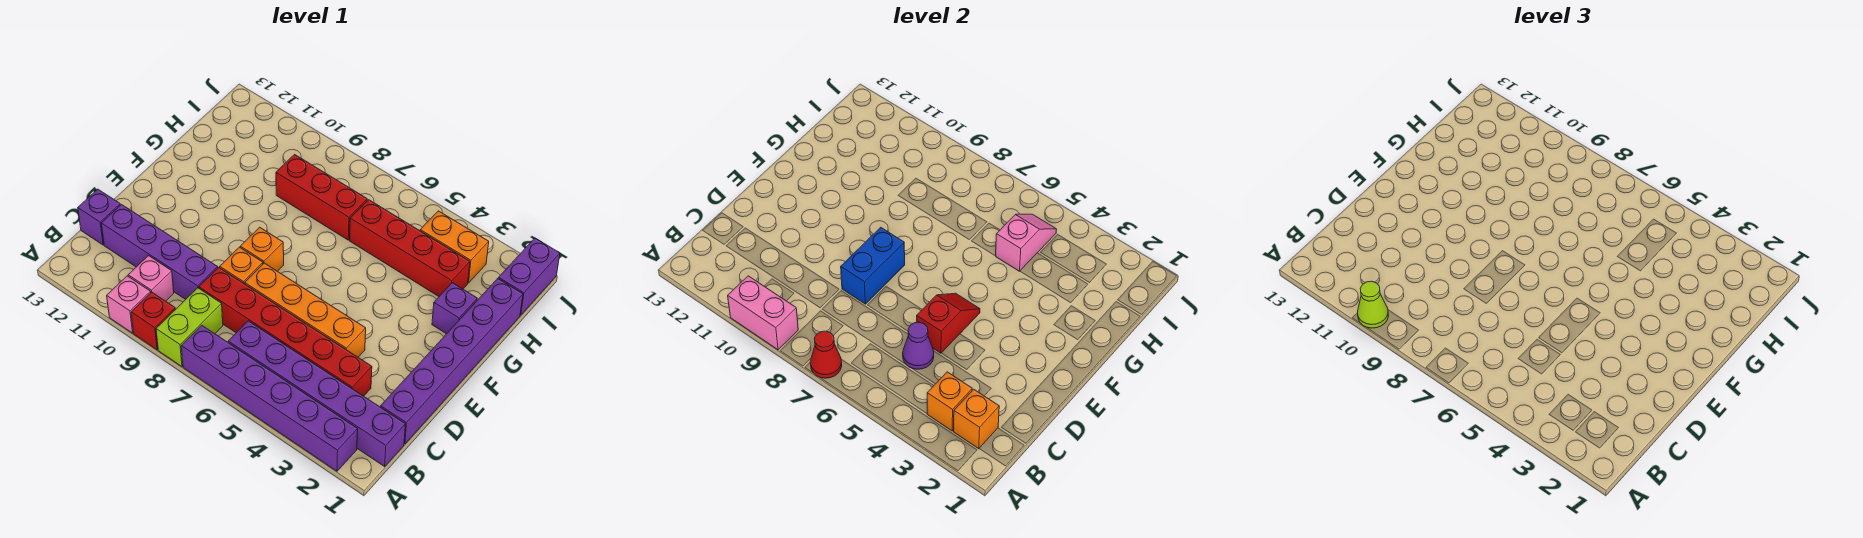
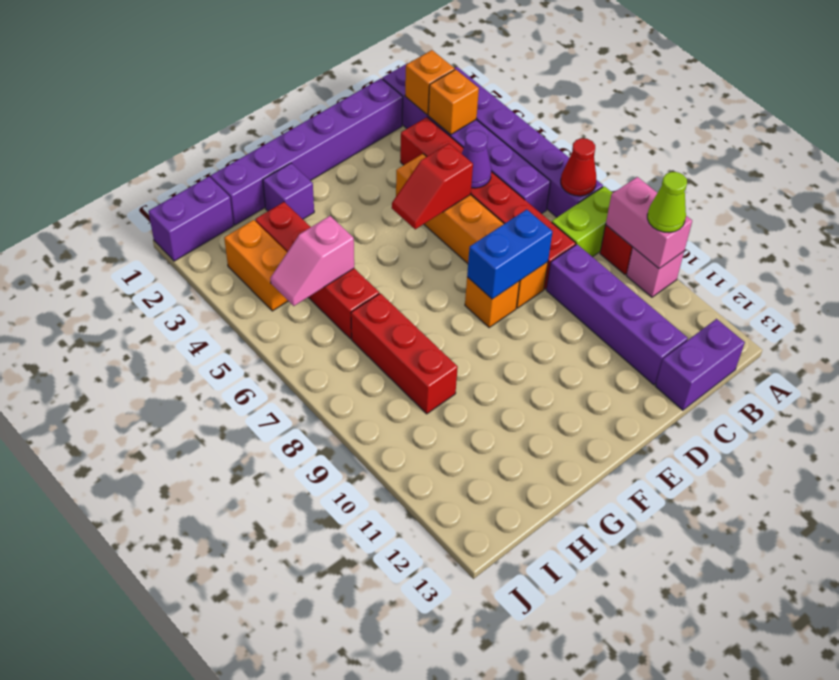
pink brick B10 level 1 -> none
purple brick C13 level 1 -> purple brick B13:C13 level 1

